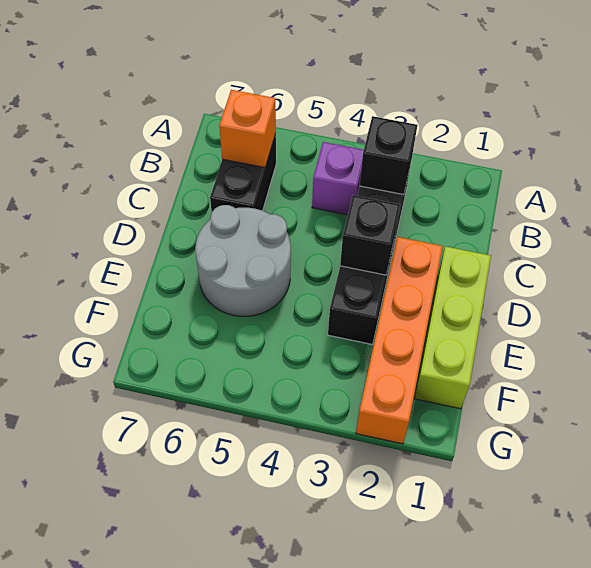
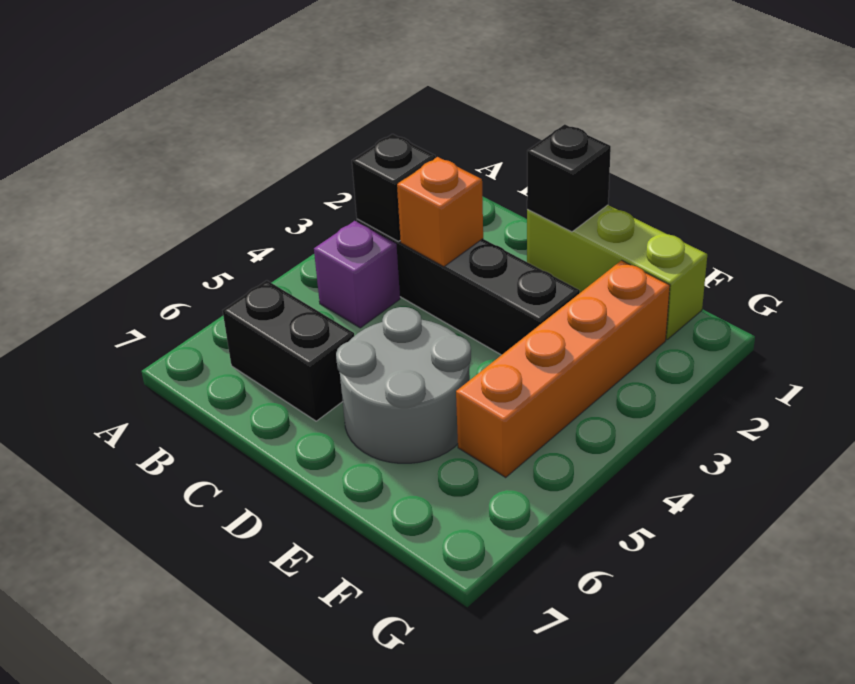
orange brick B6 level 2 -> orange brick C3 level 2
orange brick D2:G2 level 1 -> orange brick F2:F5 level 1
black brick D3 level 2 -> black brick D1 level 2

